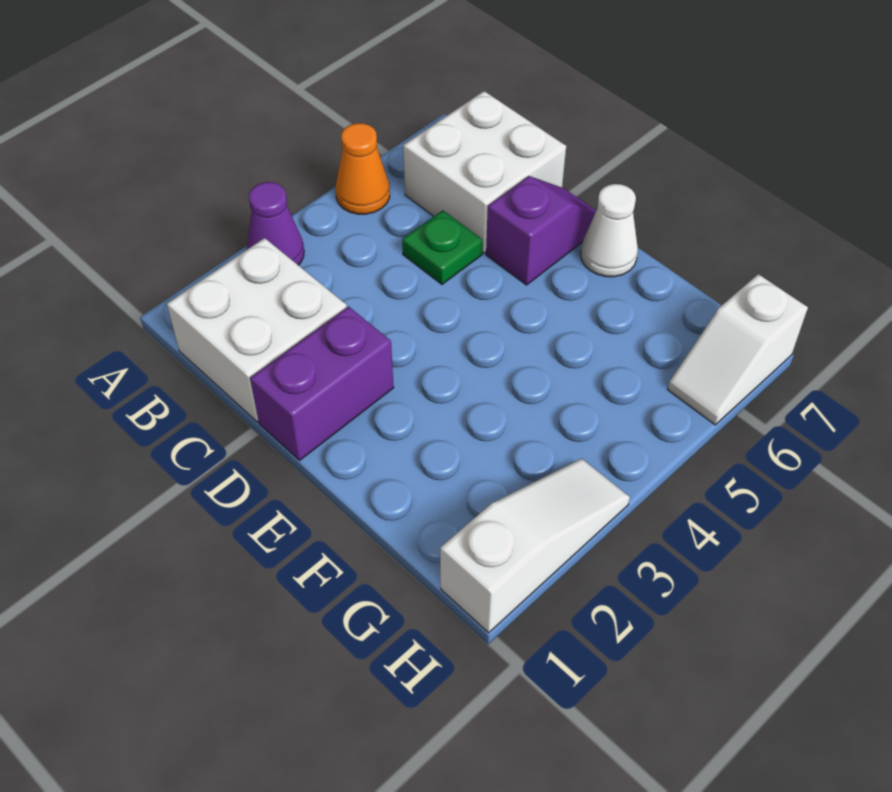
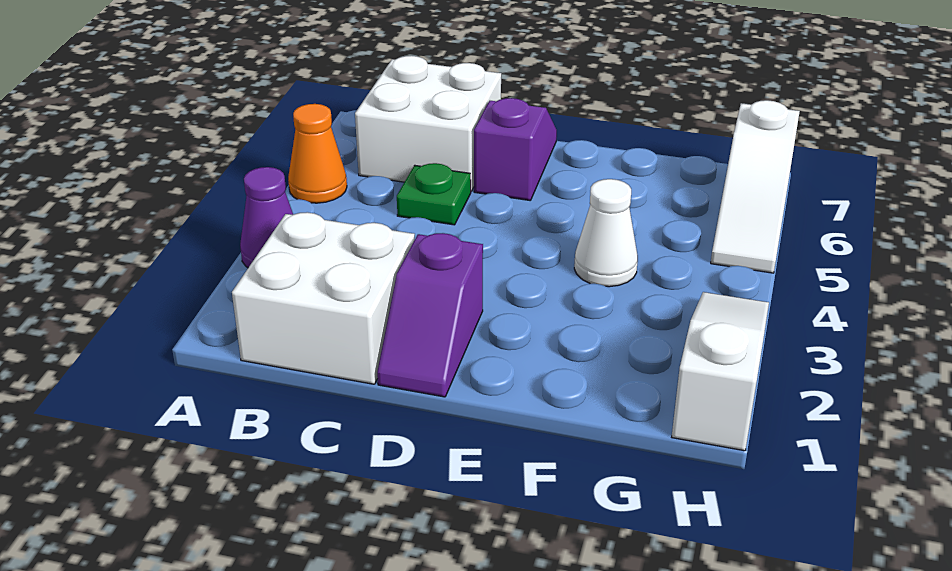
purple brick D1:D2 level 1 -> purple slope D1:D2 level 1 top 2
white cone E7 level 1 -> white cone F4 level 1
white slope H6:H7 level 1 top 7 -> white slope H5:H7 level 1 top 7

